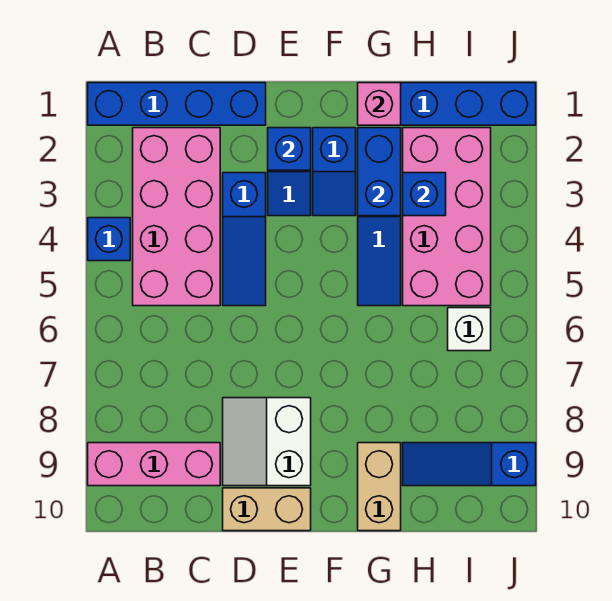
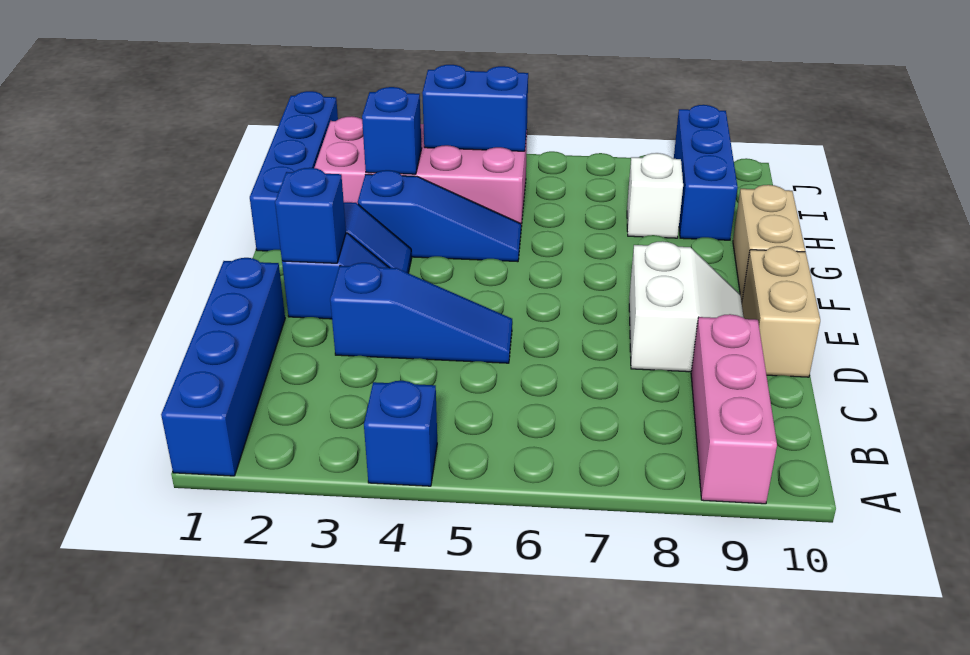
pink brick B2:C5 level 1 -> none
white slope D8:E9 level 1 top E -> white slope D8:E9 level 1 top 8
pink brick G1 level 2 -> none
blue brick G2:G3 level 2 -> blue brick I4:I5 level 2
tan brick G9:G10 level 1 -> tan brick F10:G10 level 1
blue slope H9:J9 level 1 top J -> blue brick H9:J9 level 1
white brick I6 level 1 -> white brick H8 level 1

